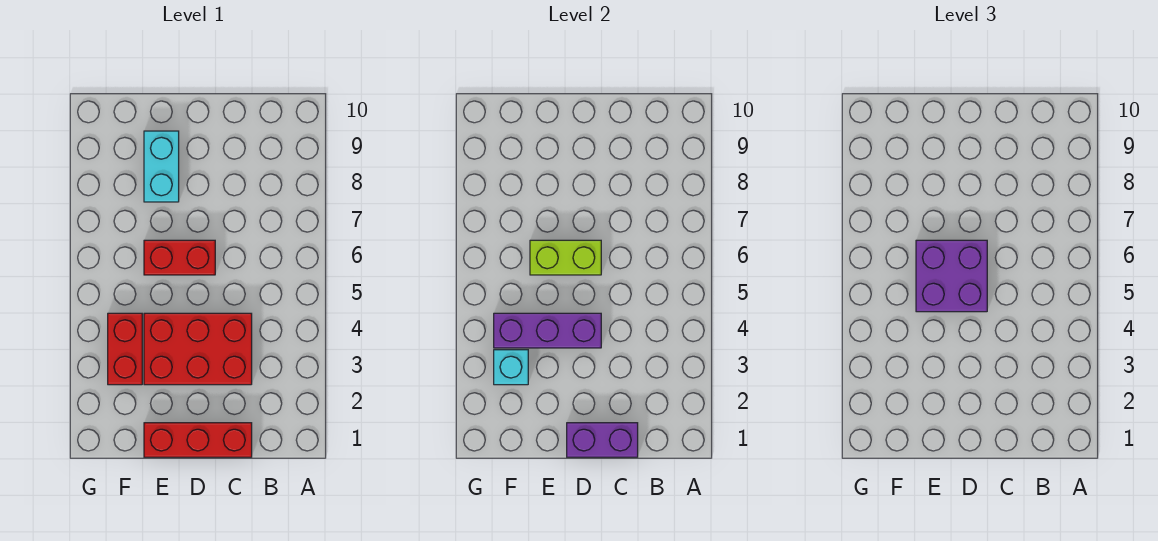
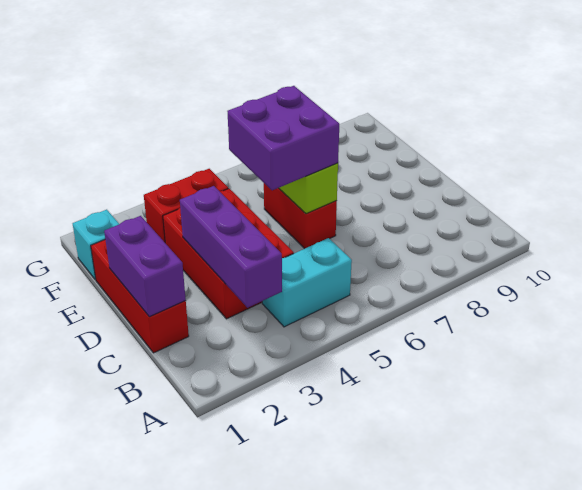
purple brick D4:F4 level 2 -> purple brick B3:D3 level 2
cyan brick E8:E9 level 1 -> cyan brick B4:B5 level 1
cyan brick F3 level 2 -> cyan brick F1 level 1

